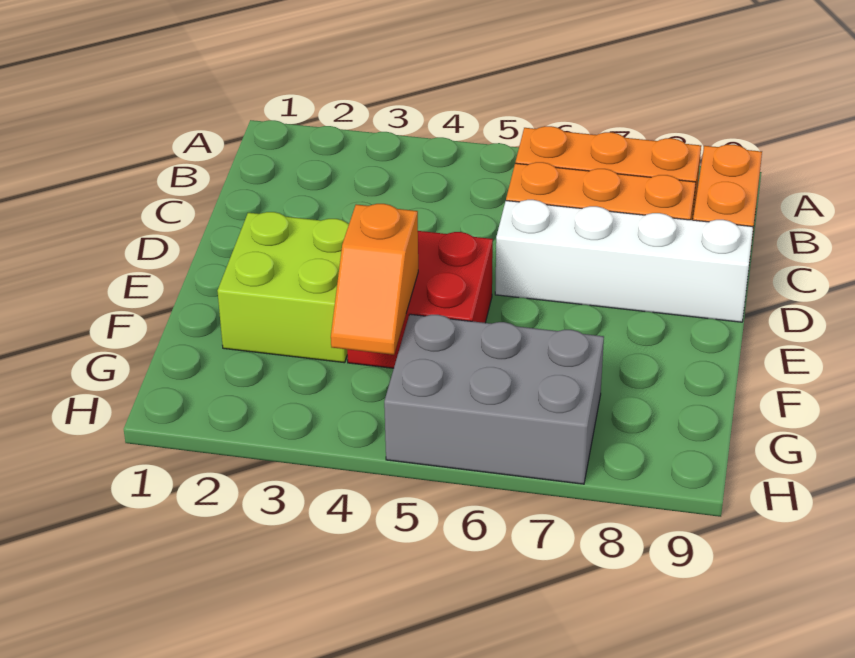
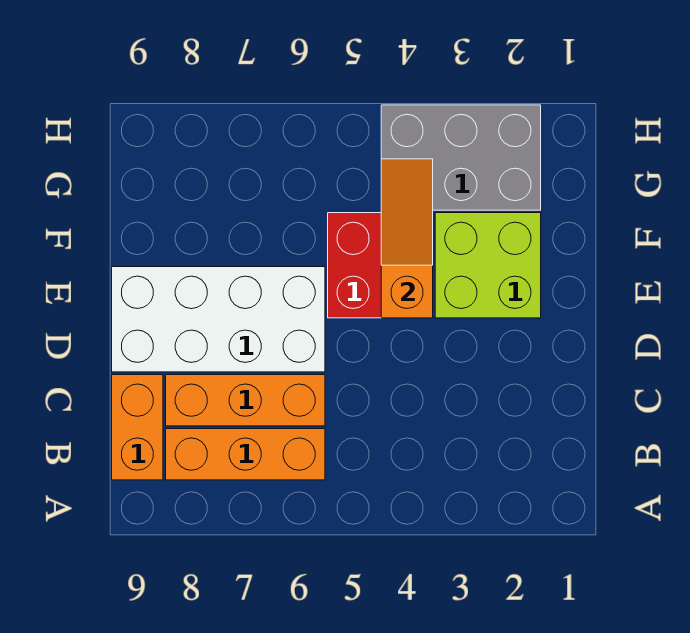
white brick D6:D9 level 1 -> white brick D6:E9 level 1
orange slope F4:G4 level 2 top F -> orange slope E4:G4 level 2 top E
grey brick G5:H7 level 1 -> grey brick G2:H4 level 1

